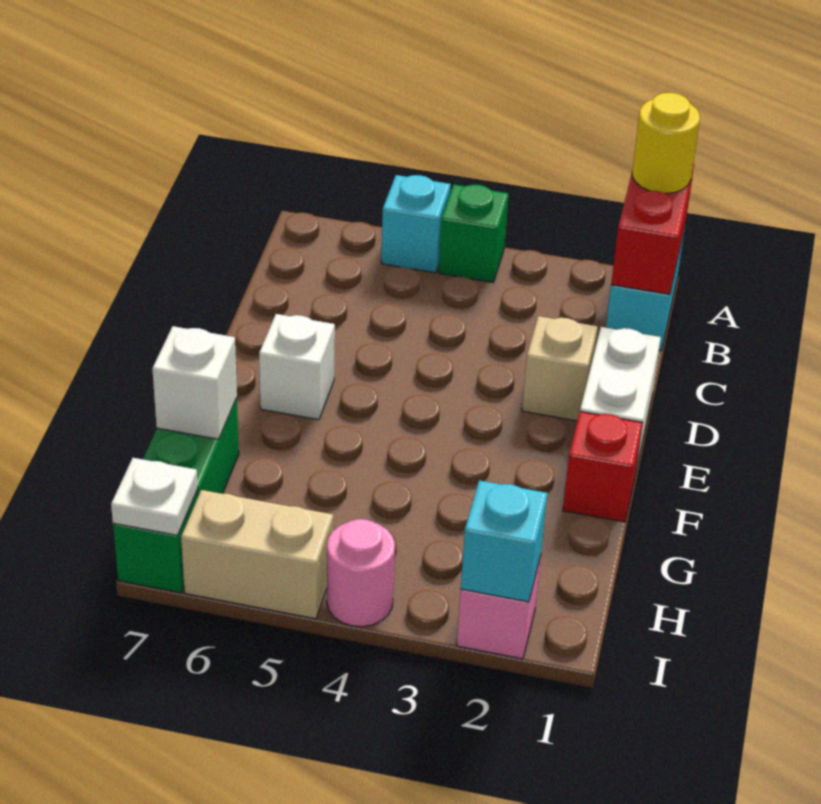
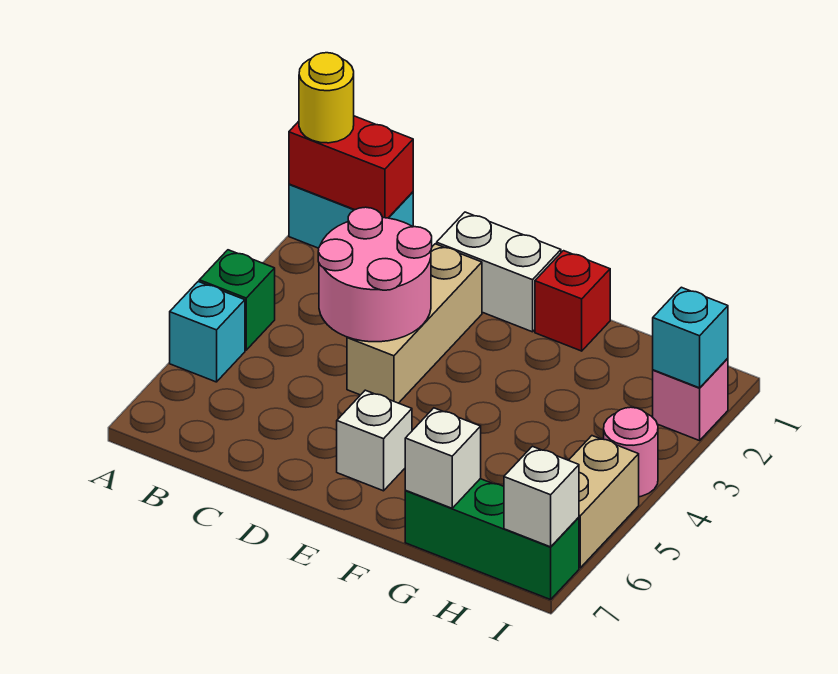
none -> pink round brick C3:D4 level 2
tan brick D2 level 1 -> tan brick D2:D4 level 1
white plate I7 level 2 -> white brick I7 level 2

